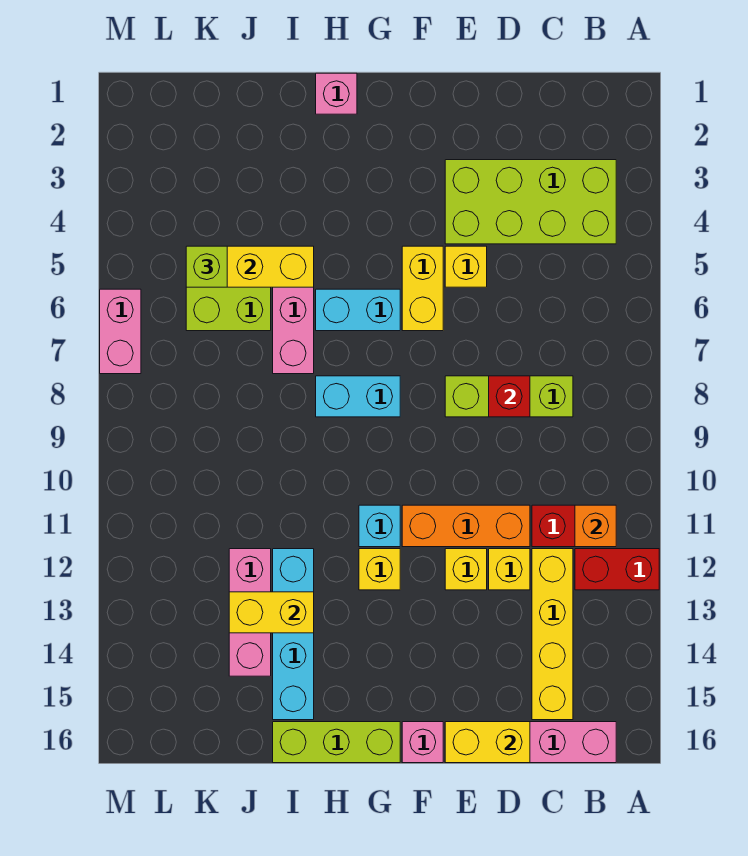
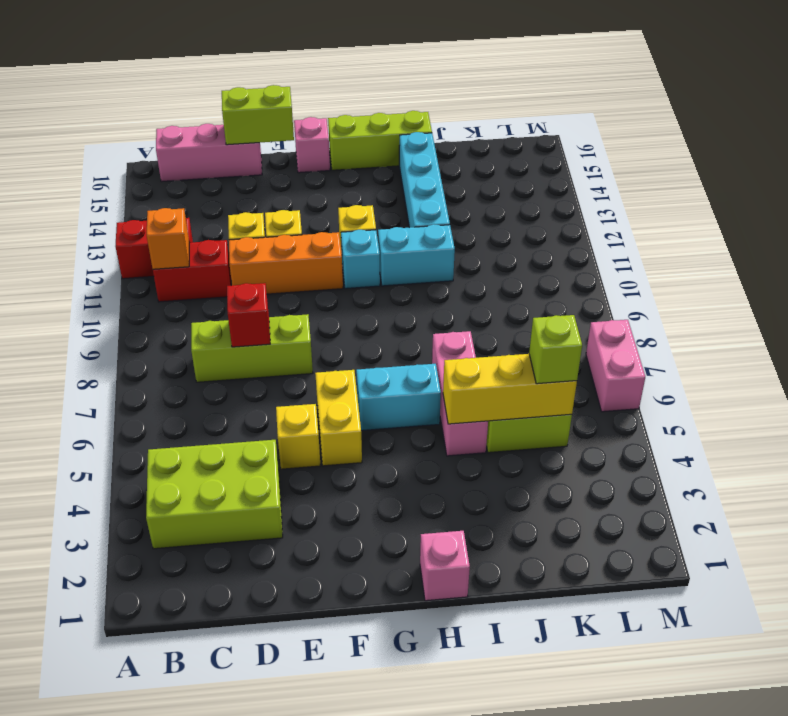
lime brick B3:E4 level 1 -> lime brick B3:D4 level 1
yellow brick C12:C15 level 1 -> none
yellow brick D16:E16 level 2 -> lime brick D16:E16 level 2
cyan brick G8:H8 level 1 -> cyan brick H11:I11 level 1
yellow brick I13:J13 level 2 -> none
pink brick J12:J14 level 1 -> none

